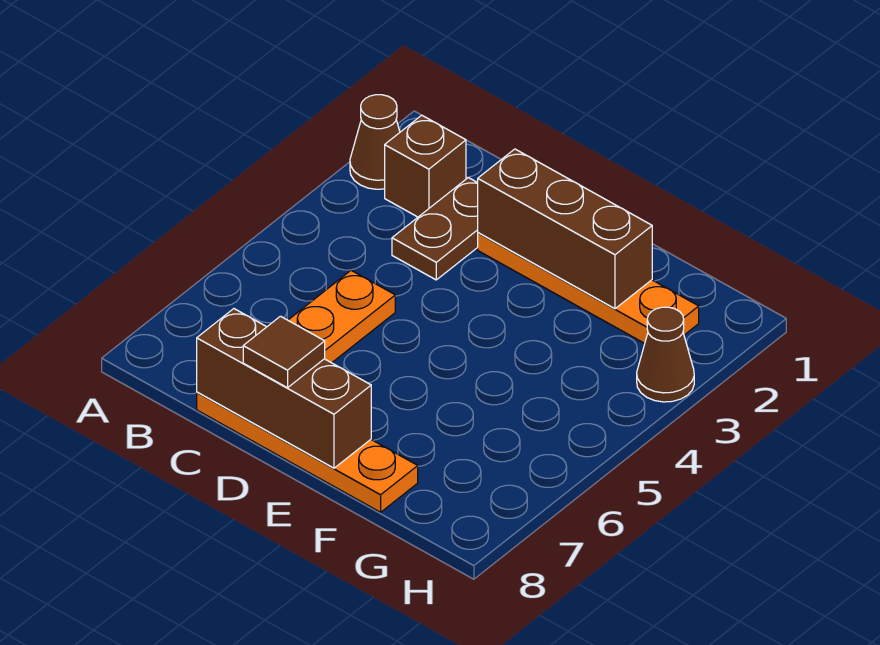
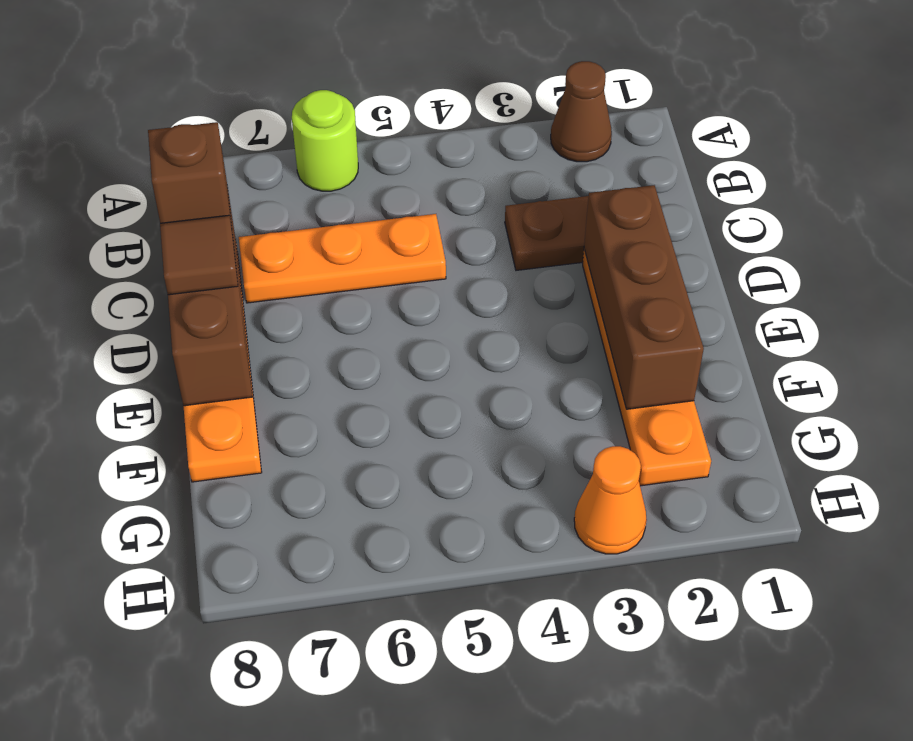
none -> lime round brick A6 level 1
brown brick B2 level 1 -> brown brick C8 level 3
brown cone H3 level 1 -> orange cone H3 level 1

